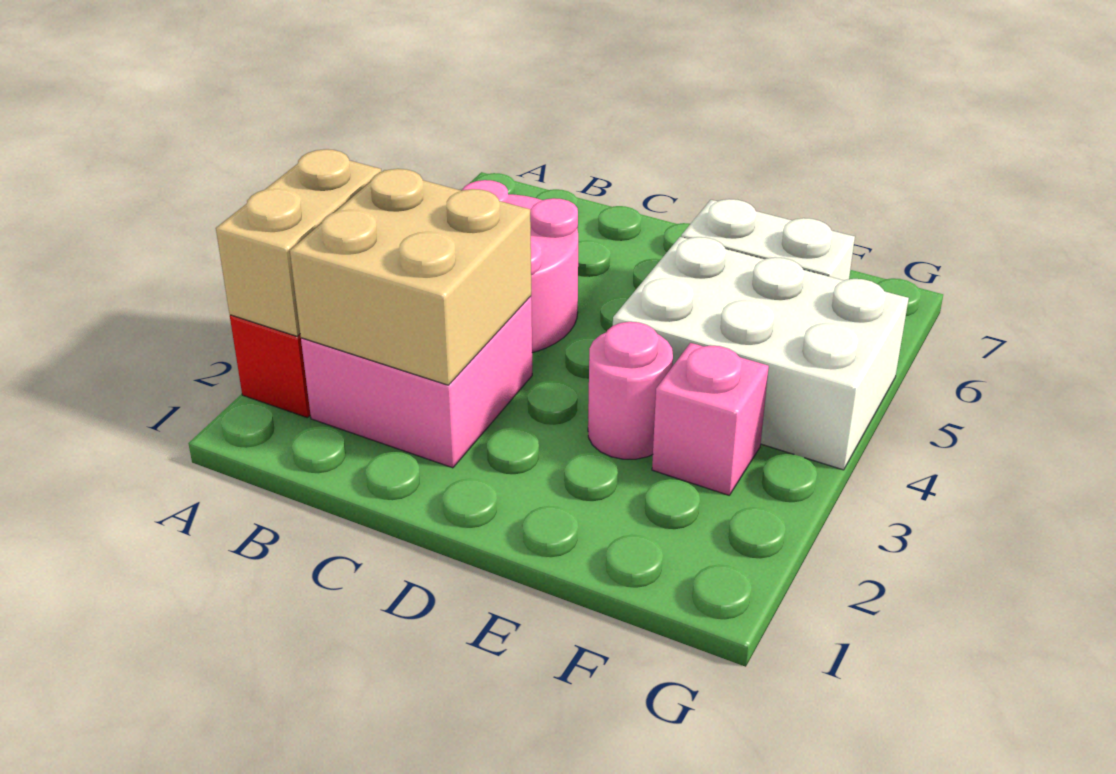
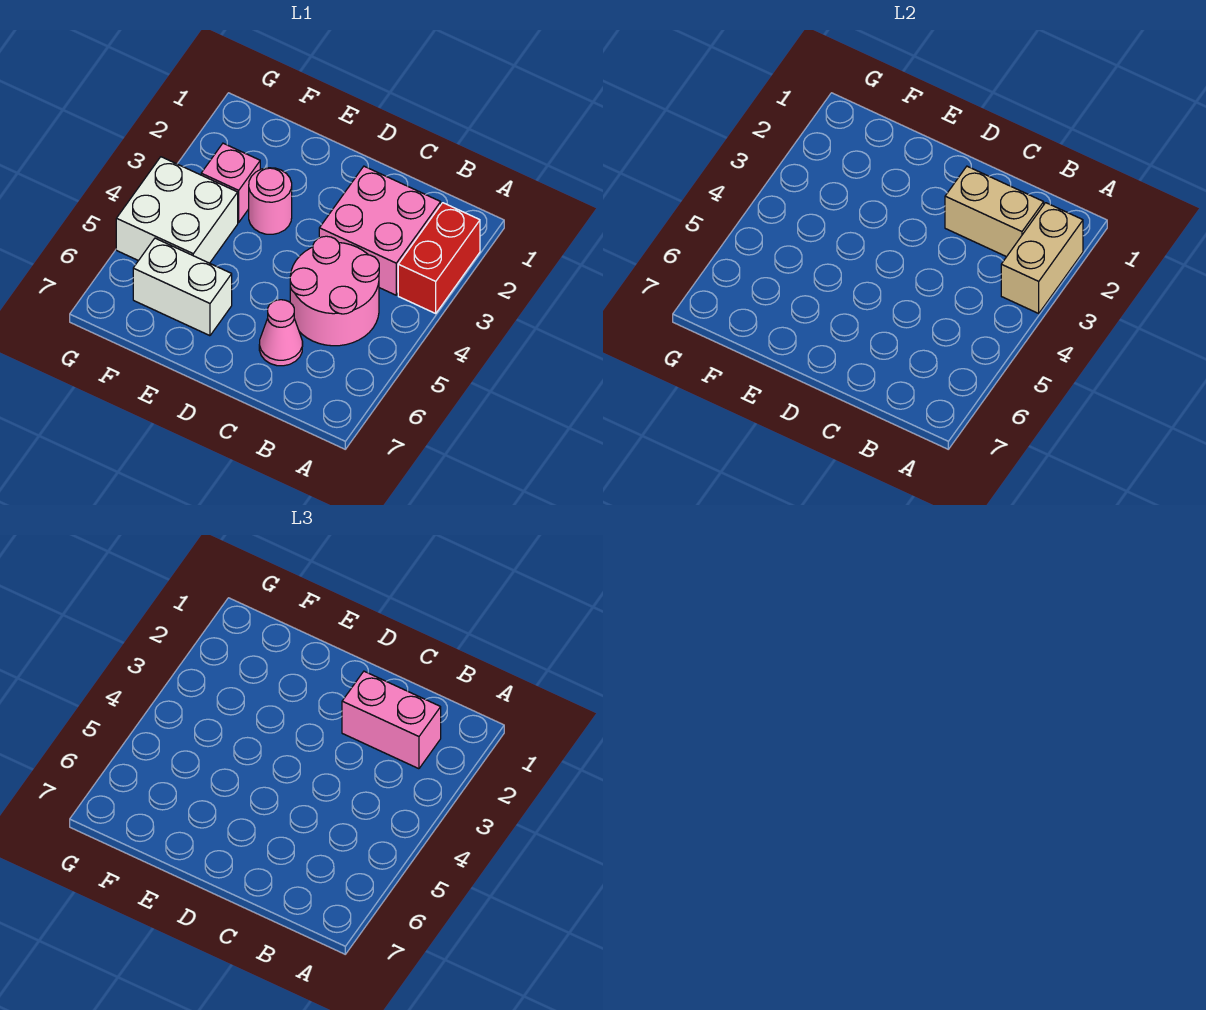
tan brick B2:C3 level 2 -> tan brick B2:C2 level 2
none -> pink brick B2:C2 level 3
none -> pink cone C6 level 1
white brick E4:G5 level 1 -> white brick F4:G5 level 1

